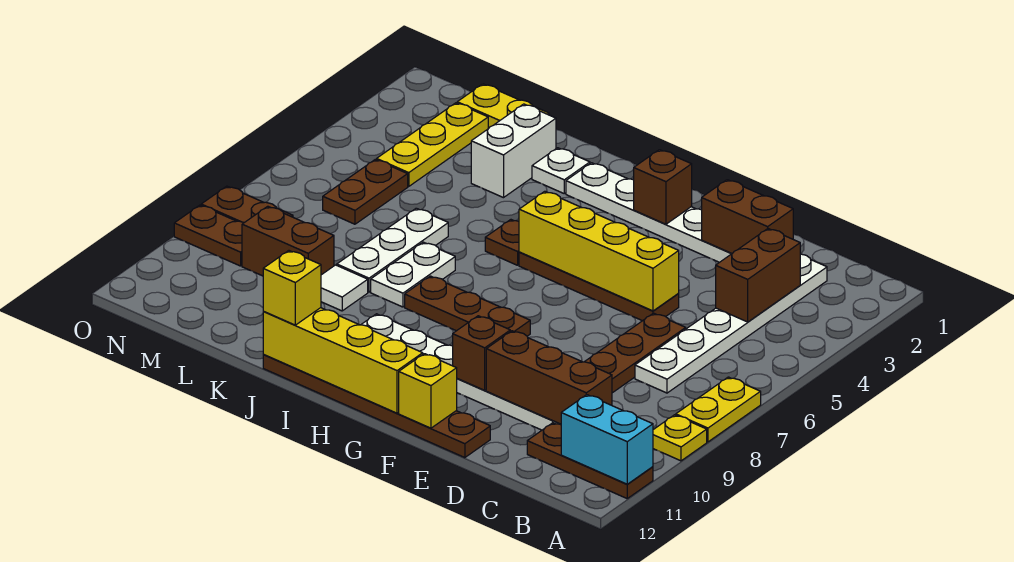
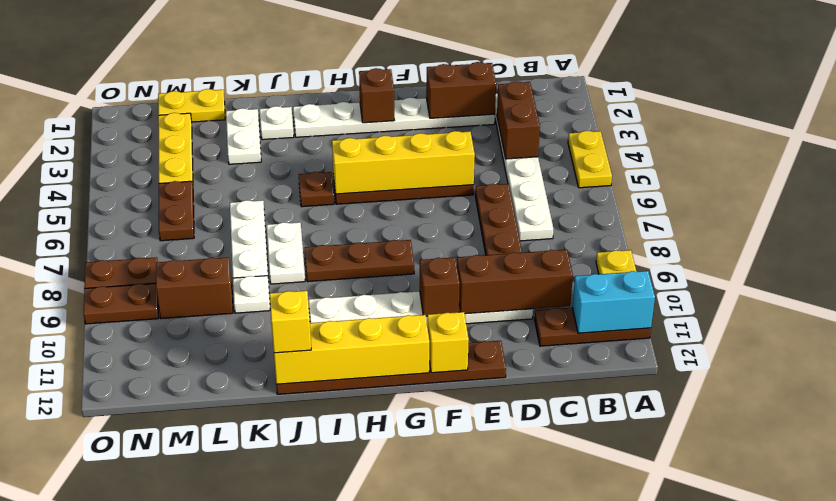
yellow plate A7:A8 level 1 -> yellow plate A4:A5 level 1
white brick K2:K3 level 1 -> white plate K2:K3 level 1
white tile K9 level 1 -> white plate K9 level 1

